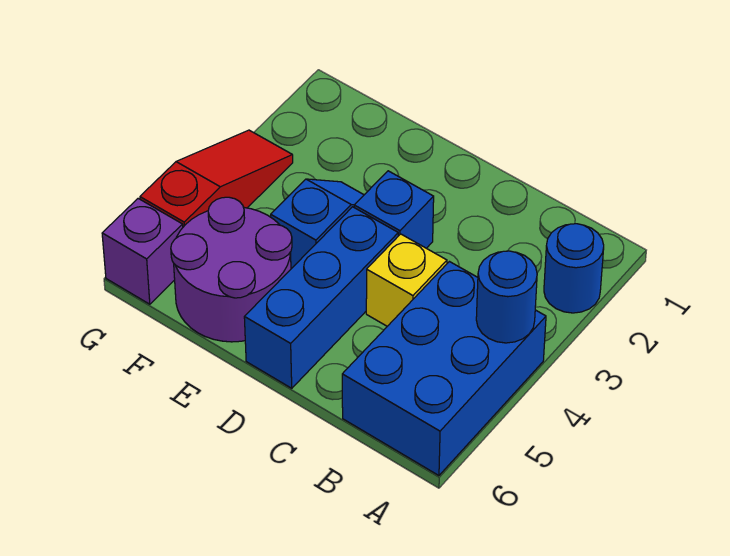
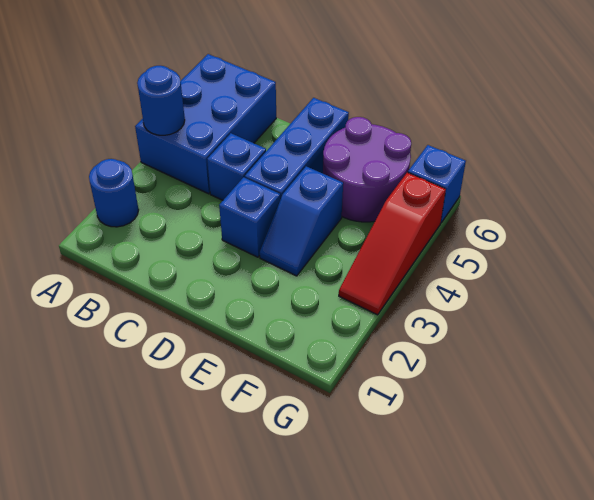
yellow brick C4 level 1 -> blue brick C4 level 1
purple brick G6 level 1 -> blue brick G6 level 1

